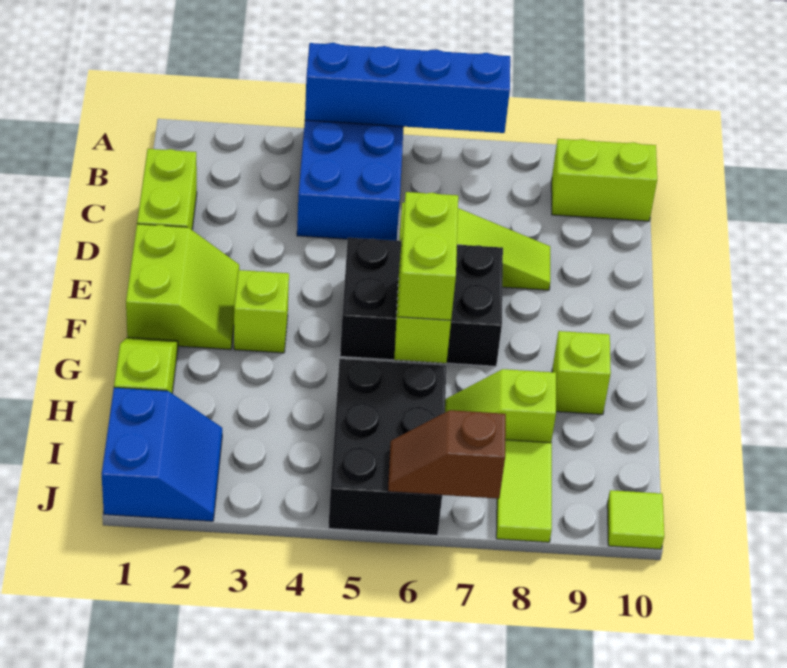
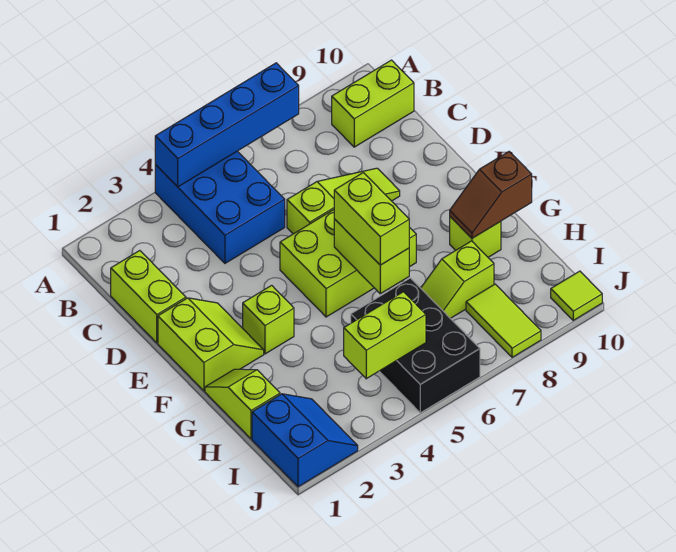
black brick E5:F7 level 1 -> lime brick E5:F7 level 1
none -> lime brick I4:I5 level 2
brown slope J6:J7 level 2 top 7 -> brown slope G9:G10 level 2 top 10

